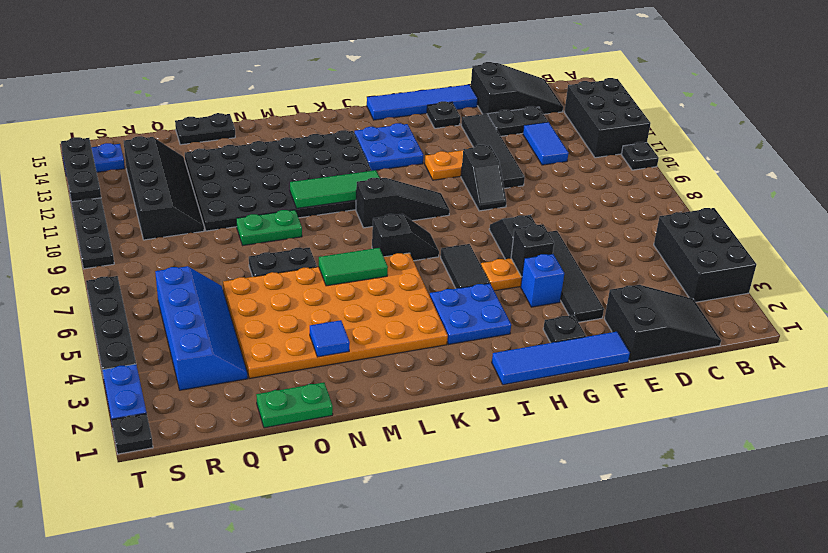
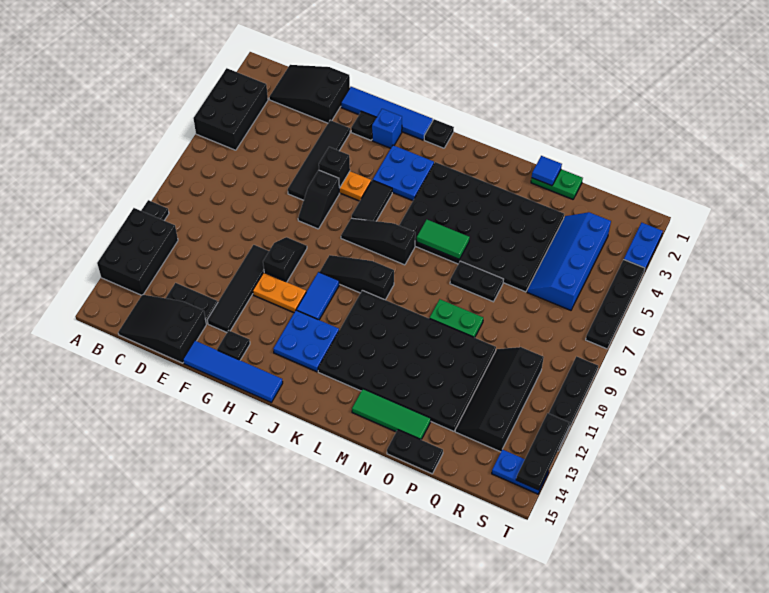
blue tile D11:D12 level 1 -> blue tile I10:I11 level 1
blue brick G4 level 1 -> blue brick H2 level 1
black slope J7:K7 level 1 top K -> black slope I7:K7 level 1 top K
orange plate K3:P6 level 1 -> black plate K3:P6 level 1
green tile K10:M10 level 2 -> green tile M14:O14 level 1
blue tile N3 level 2 -> blue tile O1 level 2
black plate T1 level 1 -> black plate J1 level 1

